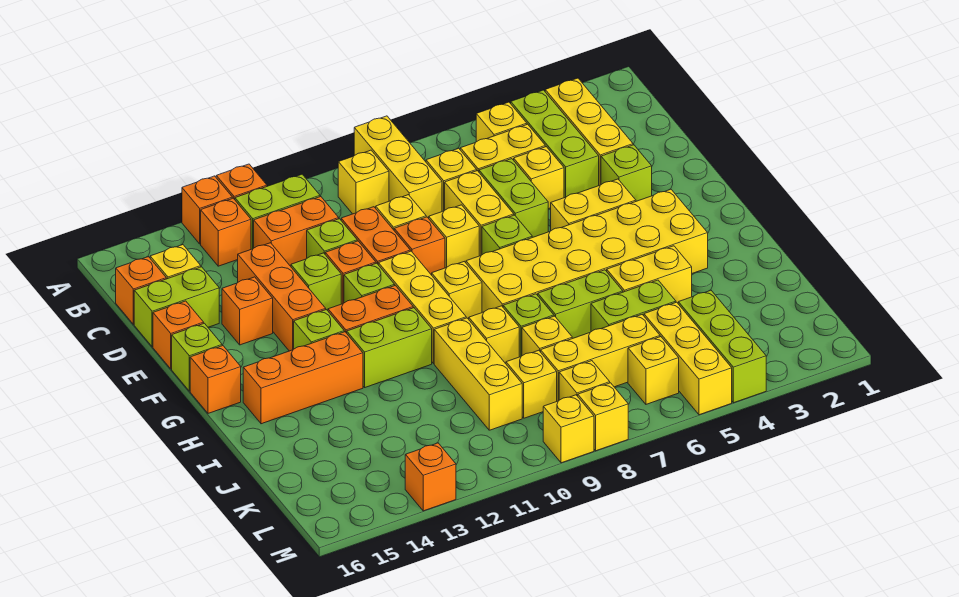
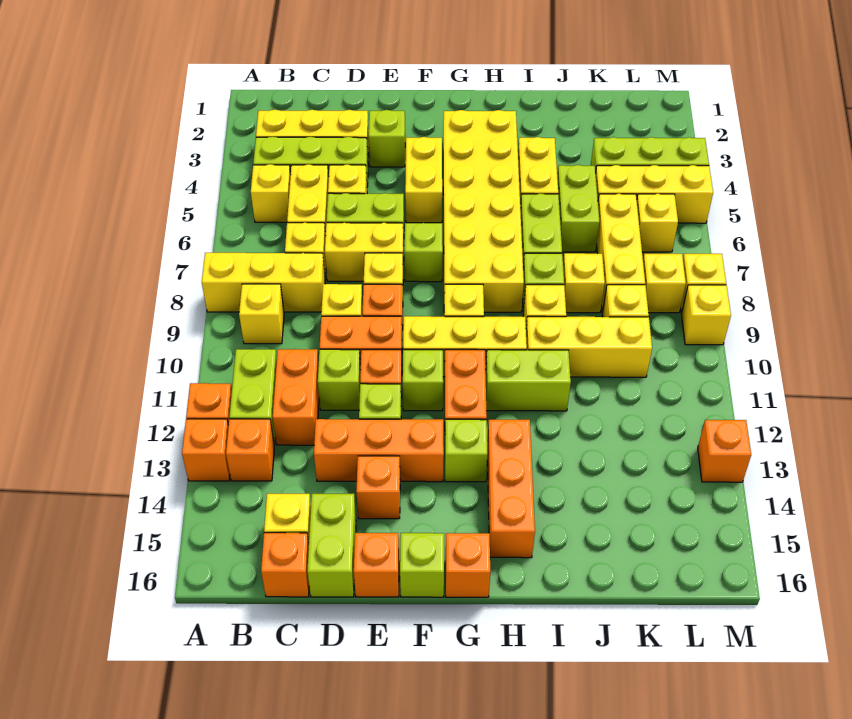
lime brick H11:H12 level 1 -> lime brick H11:I11 level 1

